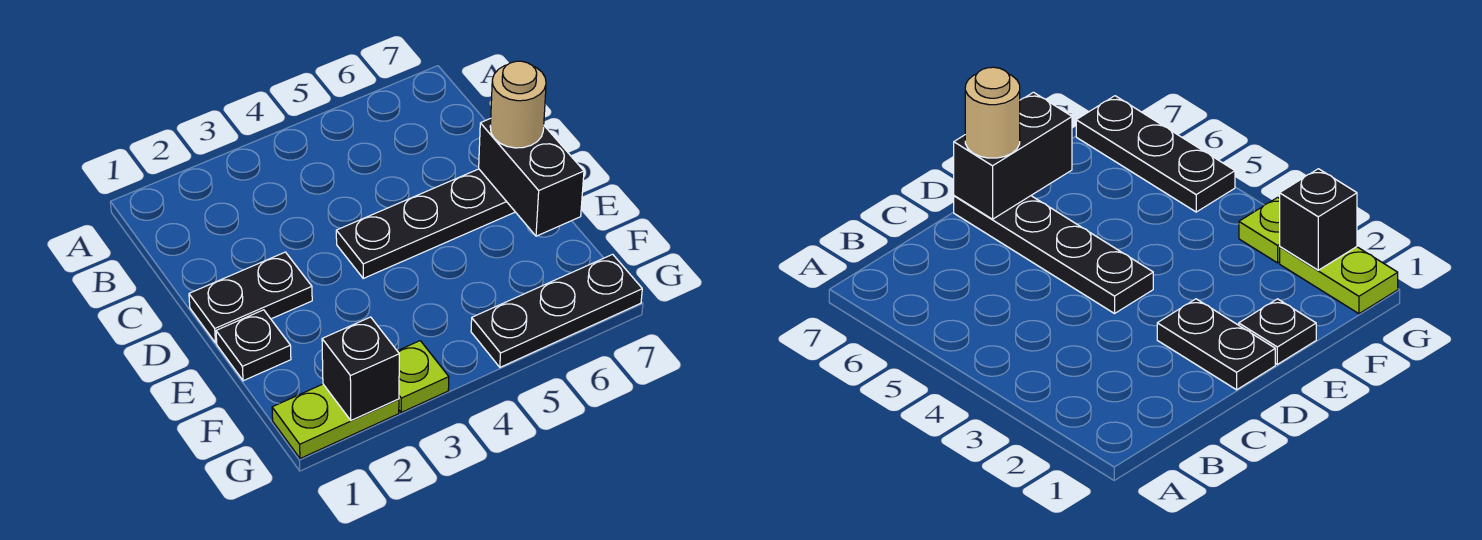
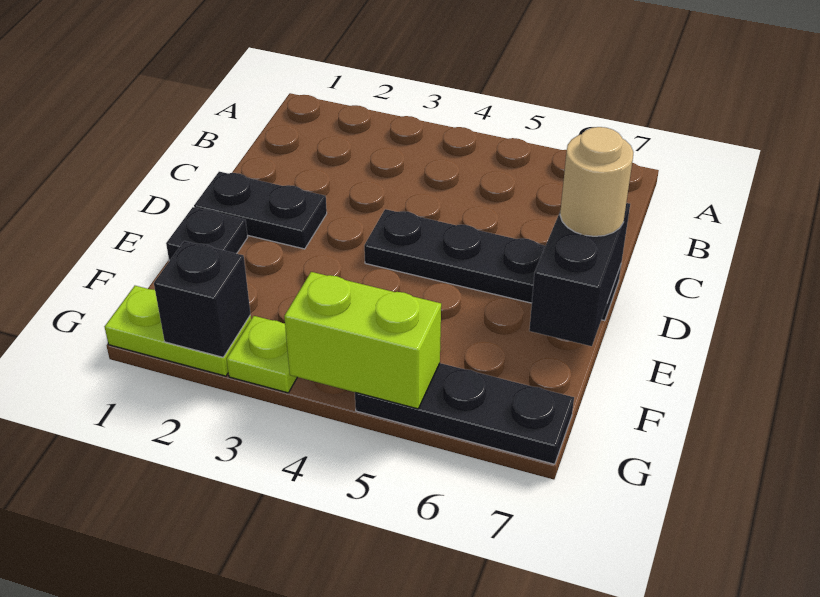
none -> lime brick G4:G5 level 2

